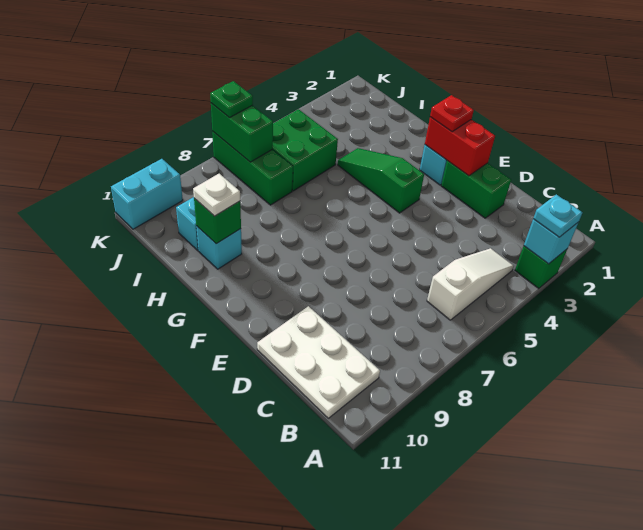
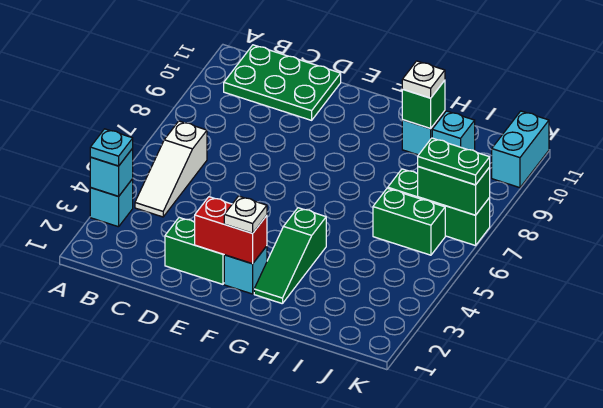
green brick A3 level 1 -> cyan brick A3 level 1
white plate B10:D11 level 1 -> green plate B10:D11 level 1
red plate F2 level 3 -> white plate F2 level 3
green slope F4:H4 level 1 top F -> green slope G2:G4 level 1 top 4
green brick I5:J6 level 1 -> green brick I6:J6 level 1
green plate K7 level 3 -> green plate J7:K7 level 3

